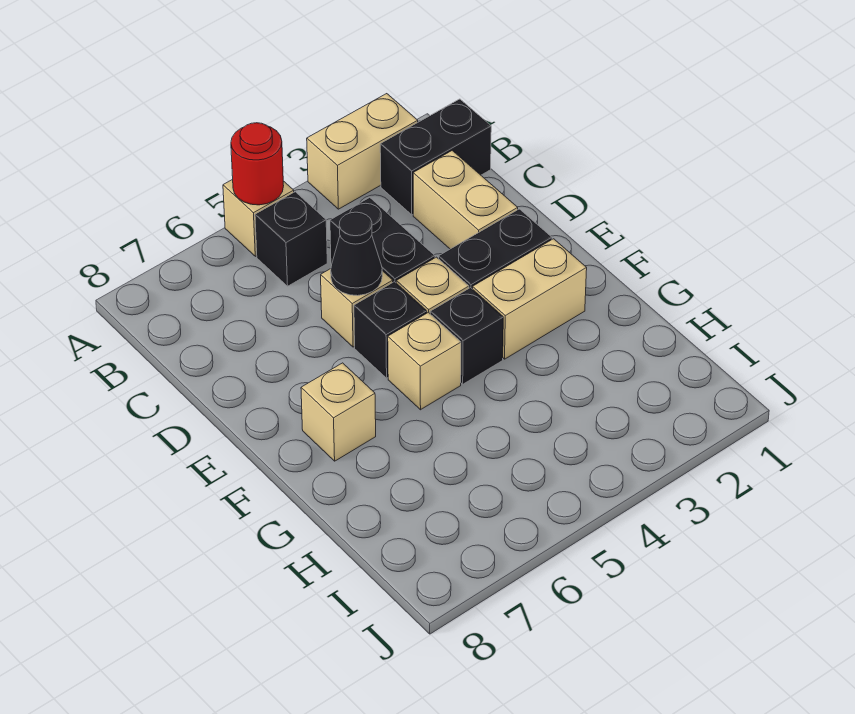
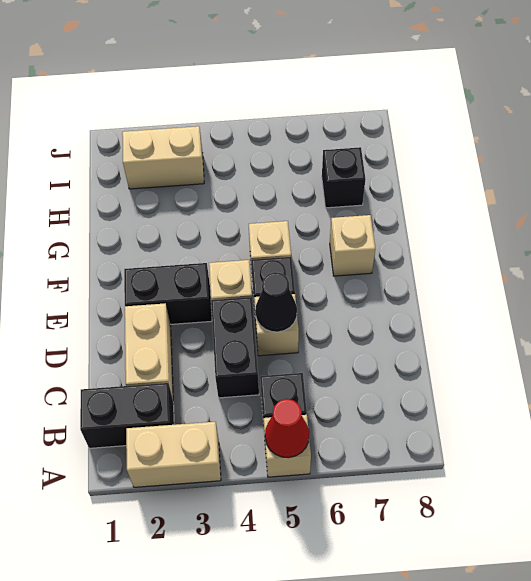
red round brick A5 level 2 -> red cone A5 level 2
tan brick F2:F3 level 1 -> tan brick I2:I3 level 1
black brick F4 level 1 -> black brick H7 level 1

